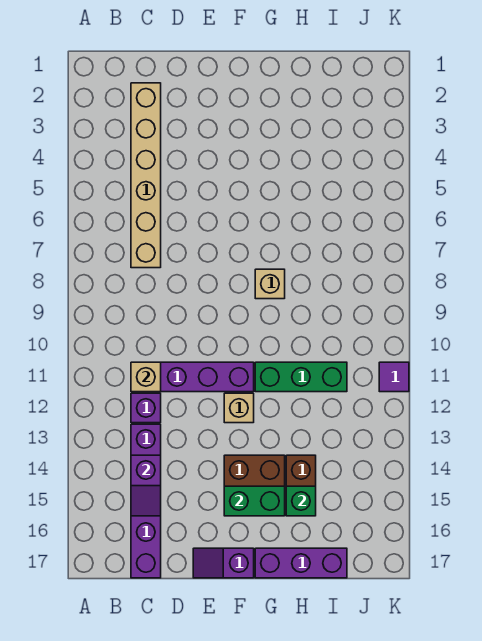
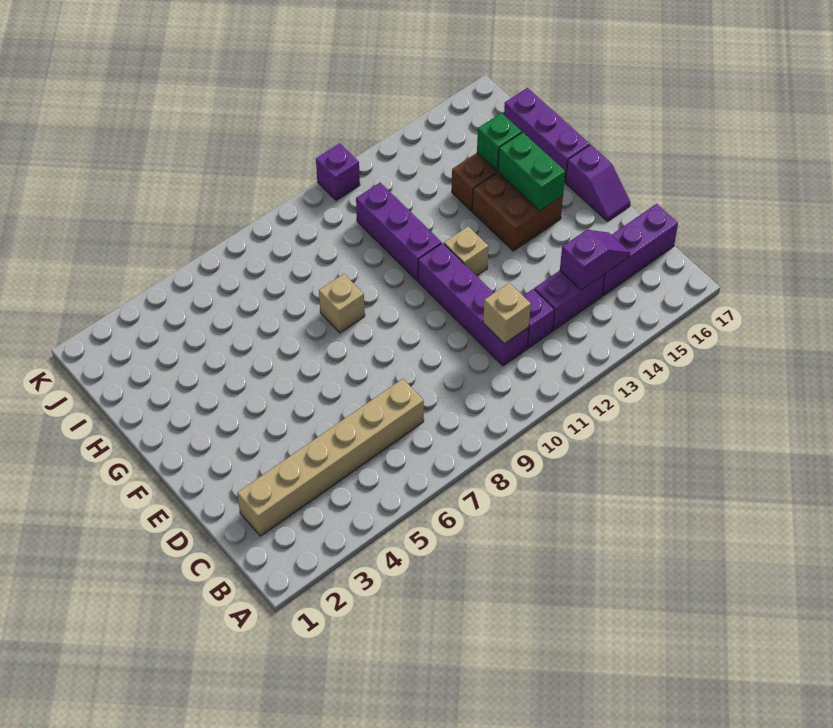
green brick G11:I11 level 1 -> purple brick G11:I11 level 1
purple tile K11 level 1 -> purple brick K11 level 1

